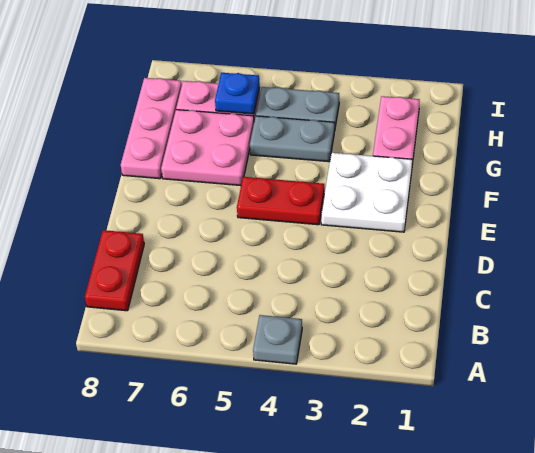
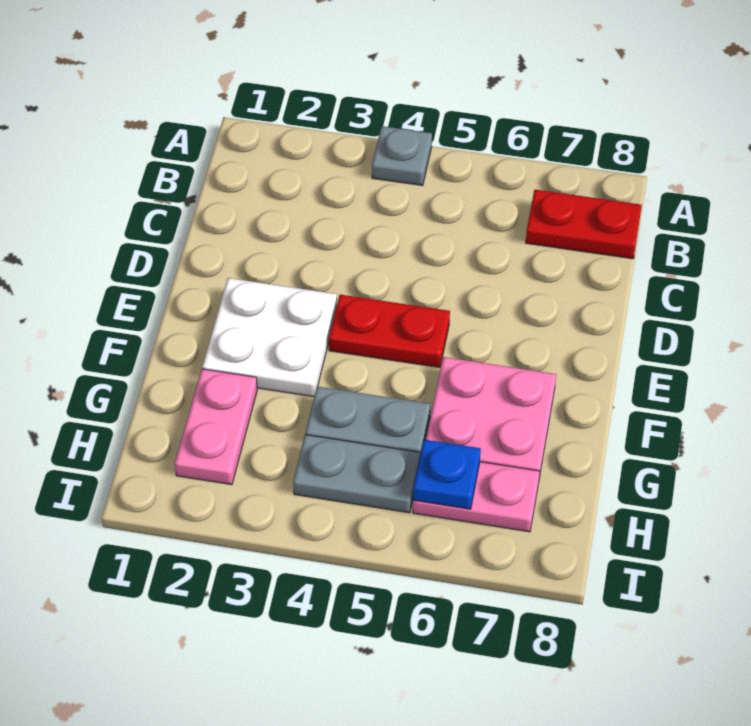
red plate B8:C8 level 1 -> red plate B7:B8 level 1
pink plate F8:H8 level 1 -> none

